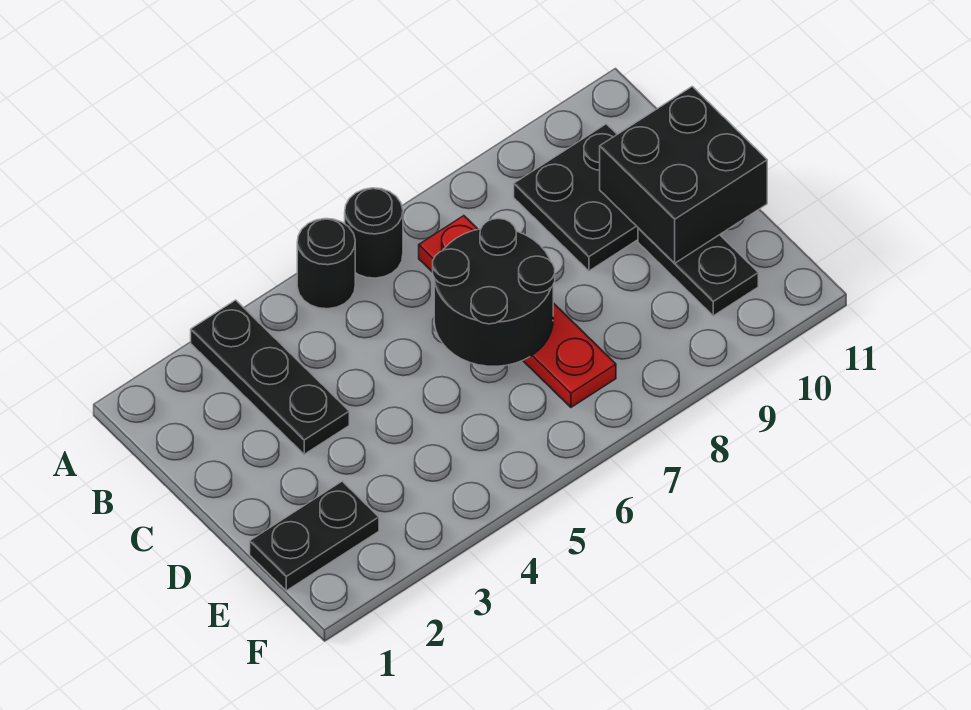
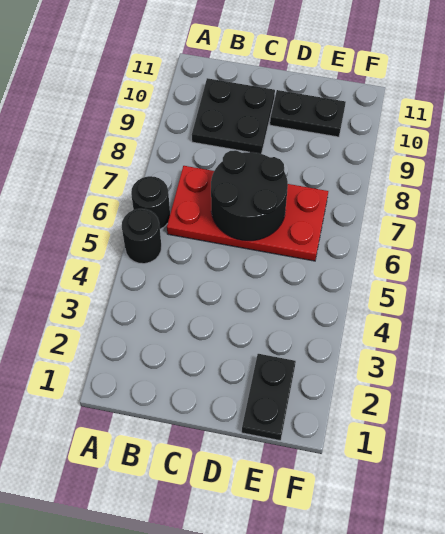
black plate A3:C3 level 1 -> none
red plate B7:E7 level 1 -> red plate B6:E7 level 1
black brick C10:D11 level 2 -> none

